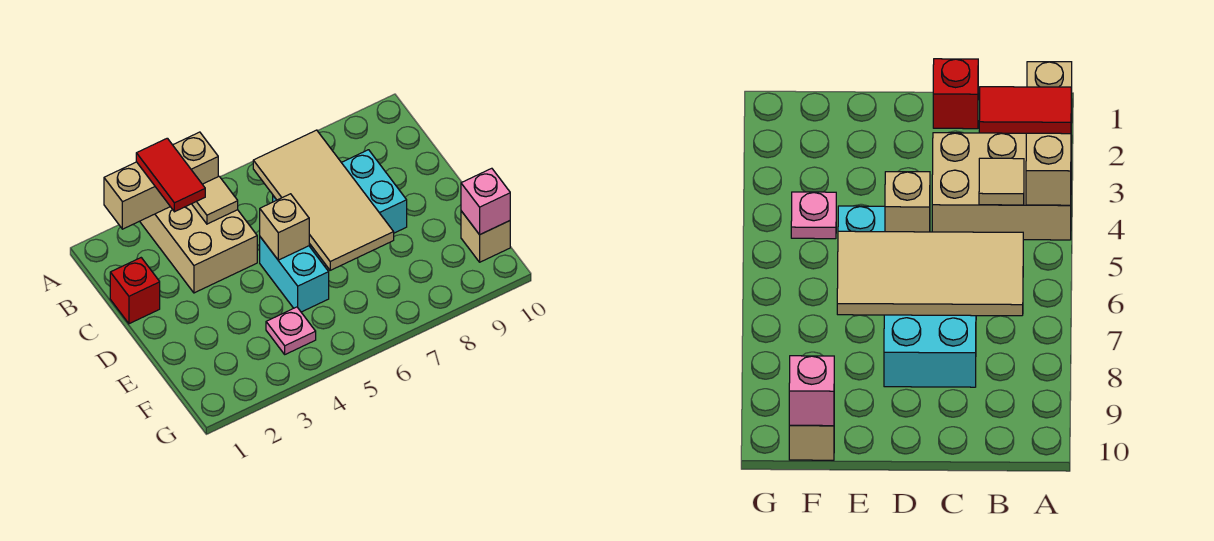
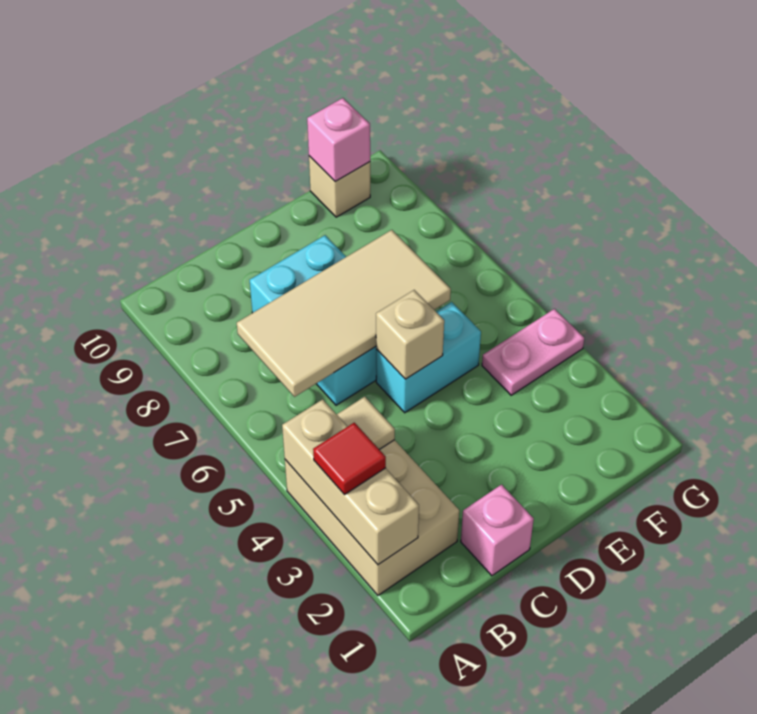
tan brick A3:C4 level 1 -> tan brick A2:B4 level 1
red tile A3:B3 level 3 -> red tile A3 level 3
red brick C1 level 1 -> pink brick C1 level 1
pink plate F4 level 1 -> pink plate F4:G4 level 1

